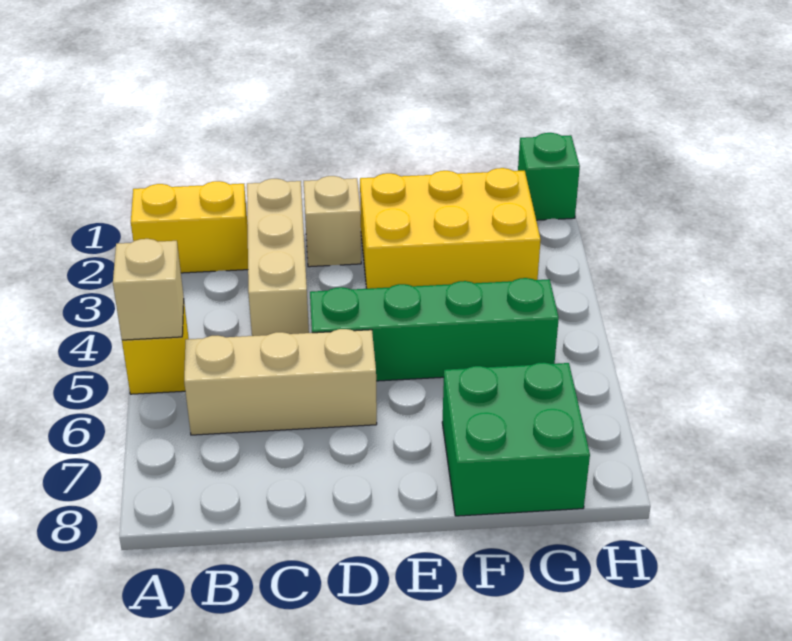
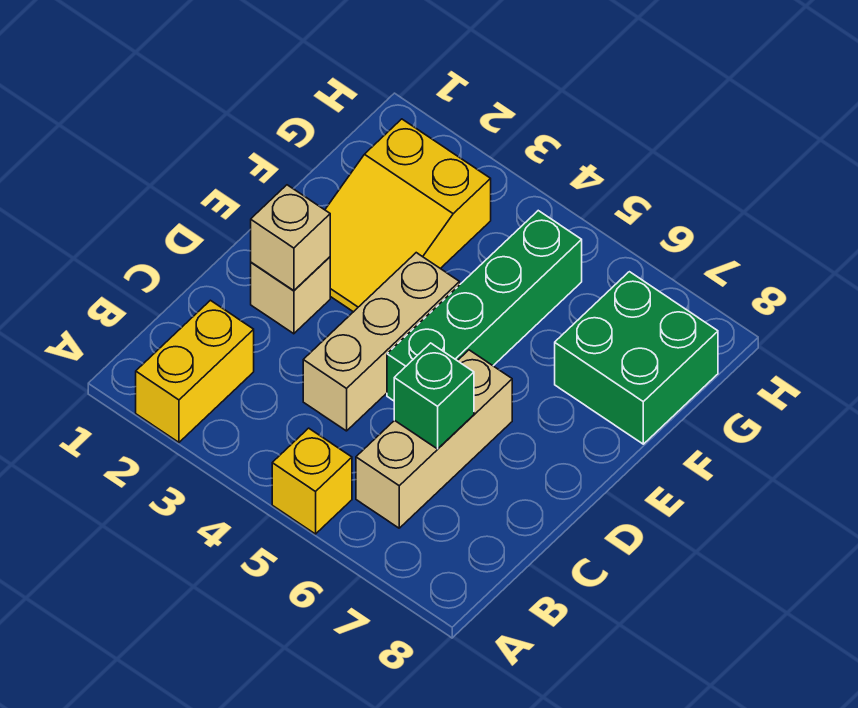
tan brick A5 level 2 -> tan brick D2 level 2
tan brick C2:C4 level 1 -> tan brick C4:E4 level 1
yellow brick E2:G3 level 1 -> yellow slope E2:G3 level 1 top G
green brick H1 level 1 -> green brick C6 level 2

